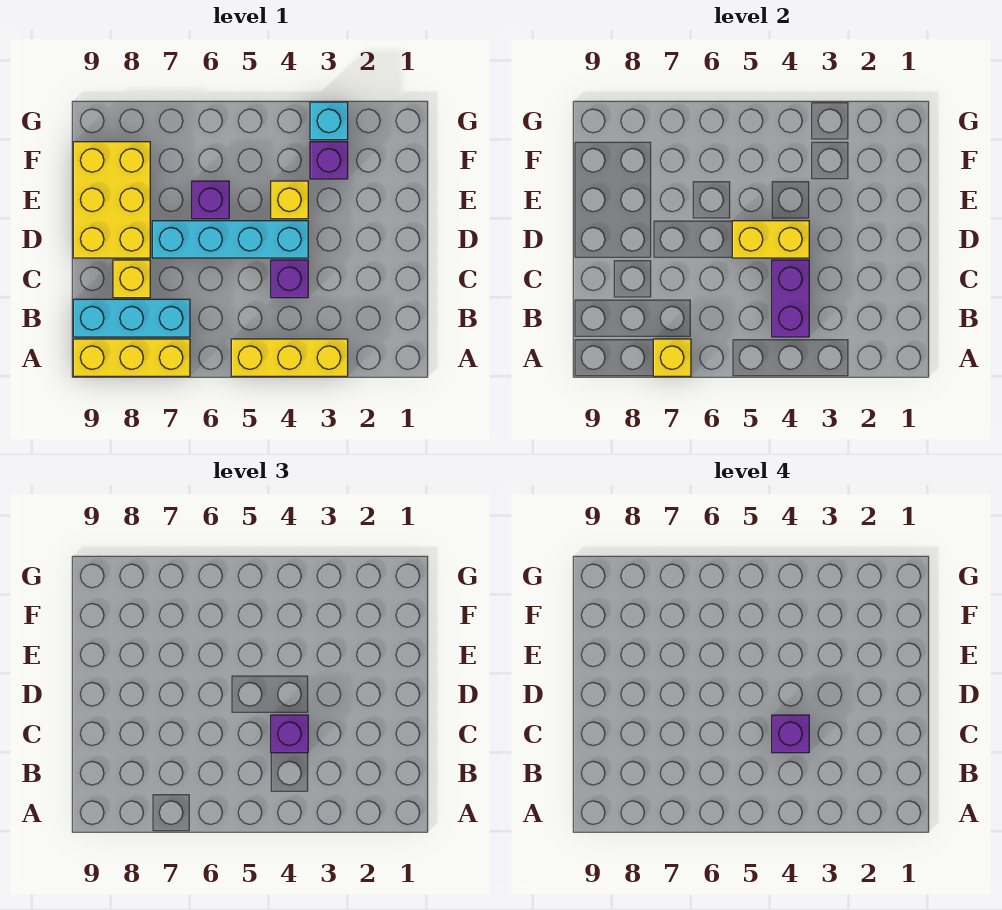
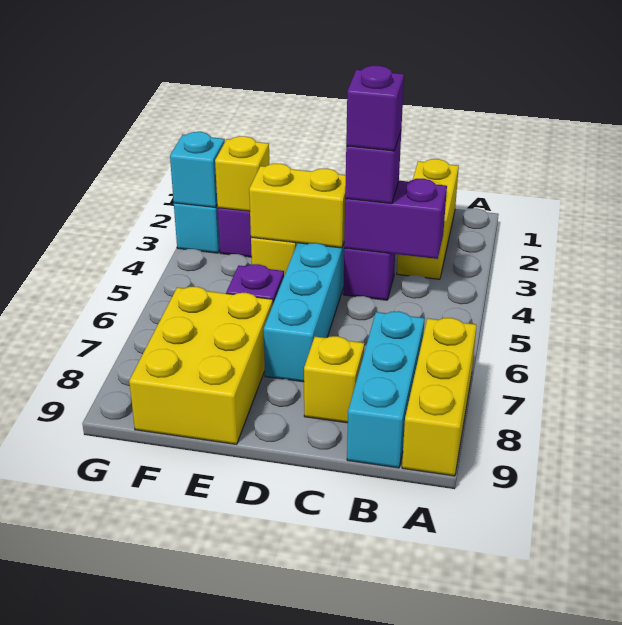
yellow brick A3:A5 level 1 -> yellow brick B1:B3 level 1
yellow brick A7 level 2 -> yellow brick F3 level 2
yellow brick D4:D5 level 2 -> yellow brick D4:E4 level 2
yellow brick D8:F9 level 1 -> yellow brick E7:F9 level 1
none -> cyan brick G3 level 2

